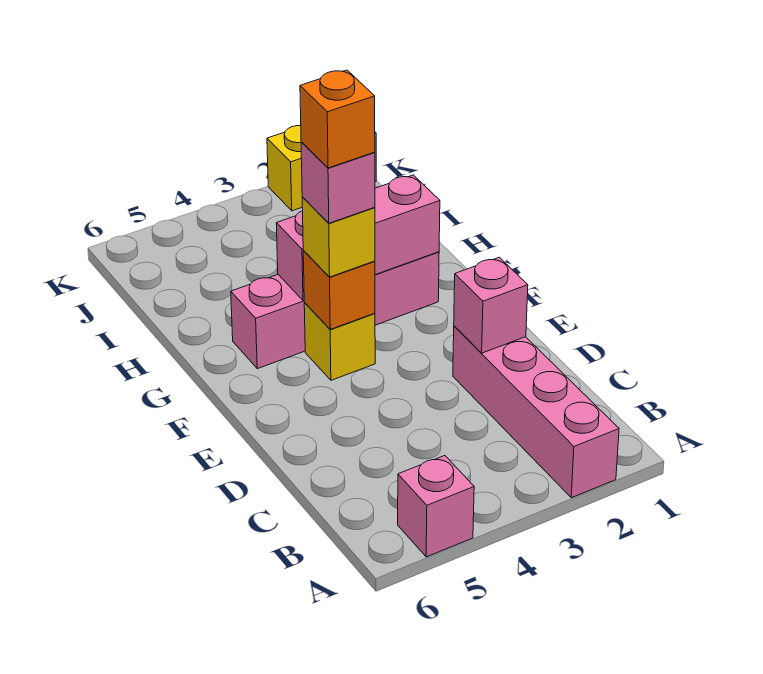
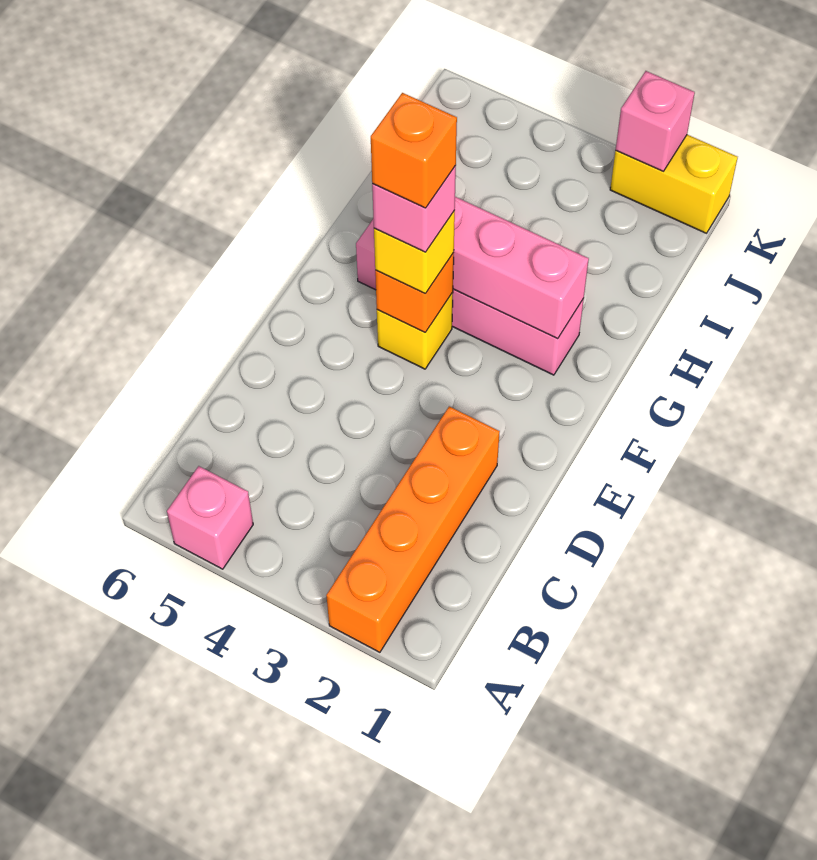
pink brick A2:D2 level 1 -> orange brick A2:D2 level 1
pink brick D2 level 2 -> pink brick K2 level 2

